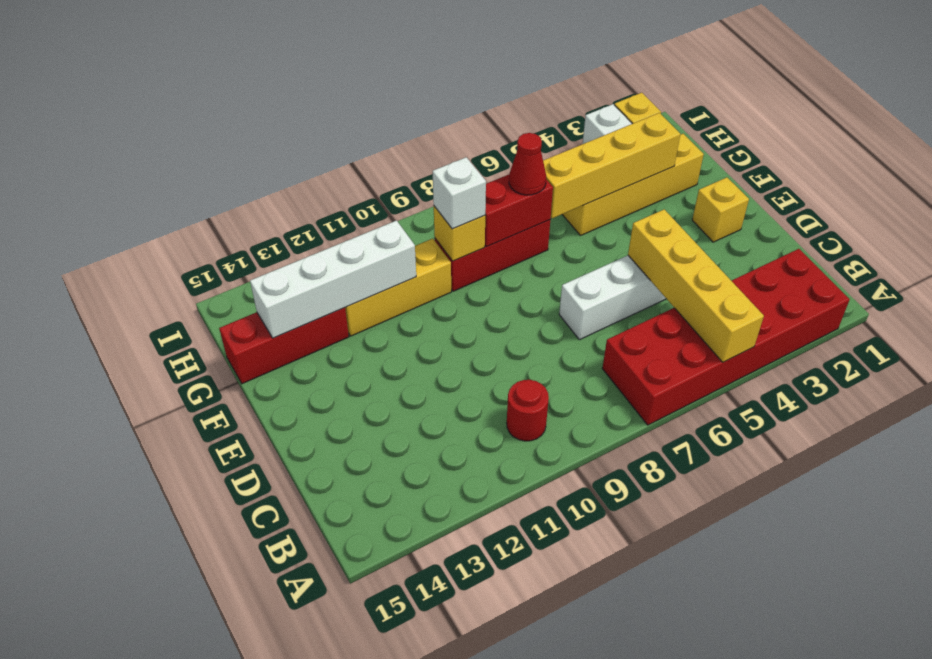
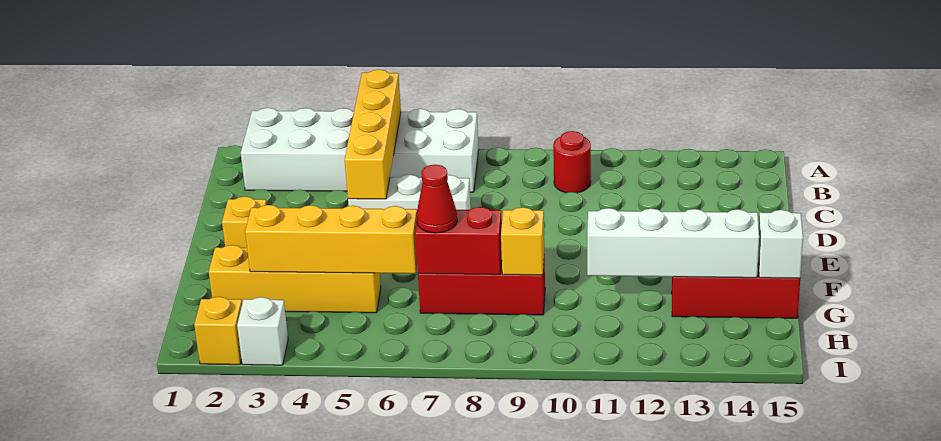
red brick A2:B7 level 1 -> white brick A2:B7 level 1
white brick G9 level 3 -> white brick G15 level 2
yellow brick G10:G12 level 1 -> none

